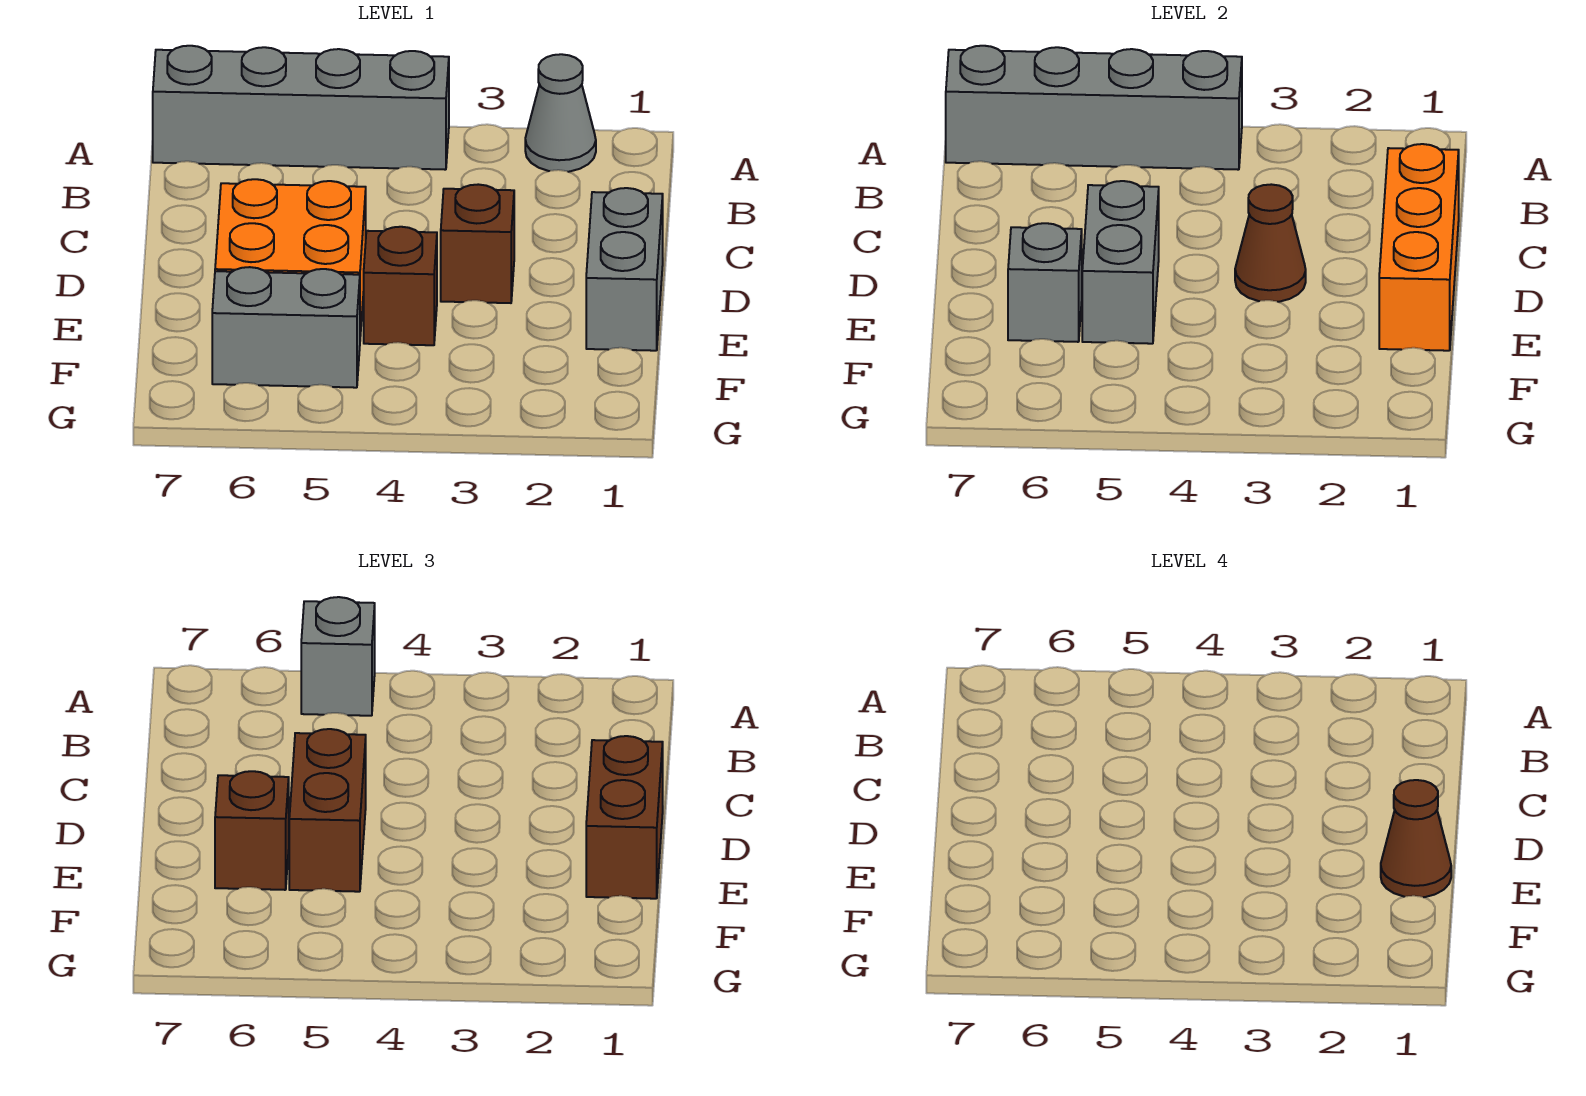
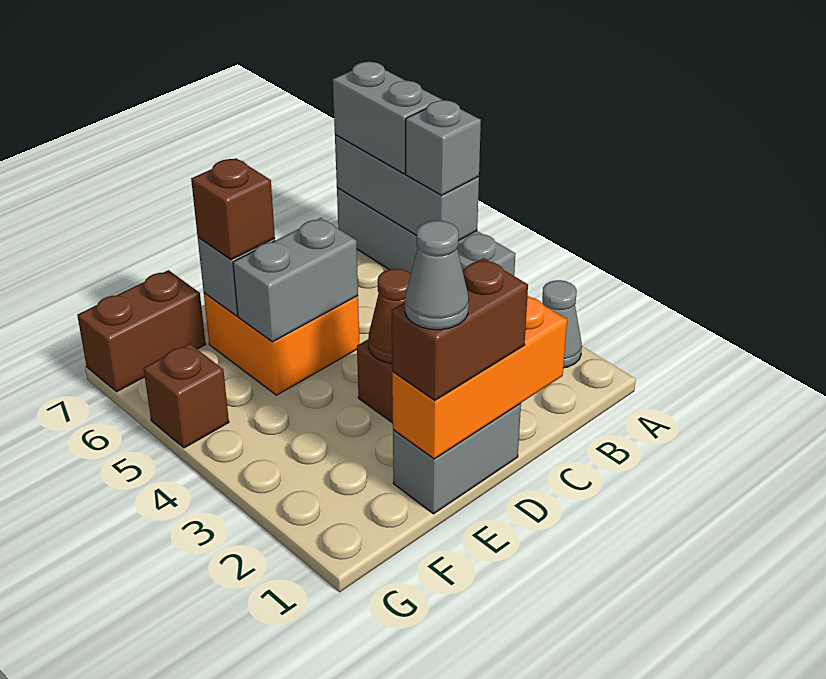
grey brick A4:A7 level 2 -> grey brick A5:A7 level 2
brown brick D5:E5 level 3 -> brown brick F7:G7 level 1
brown cone E1 level 4 -> grey cone E1 level 4
brown brick E4 level 1 -> brown brick G5 level 1
grey brick F5:F6 level 1 -> grey brick A6:A7 level 3

